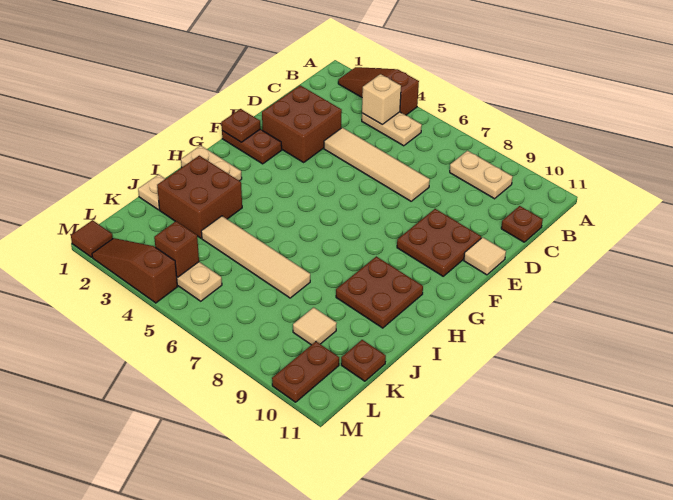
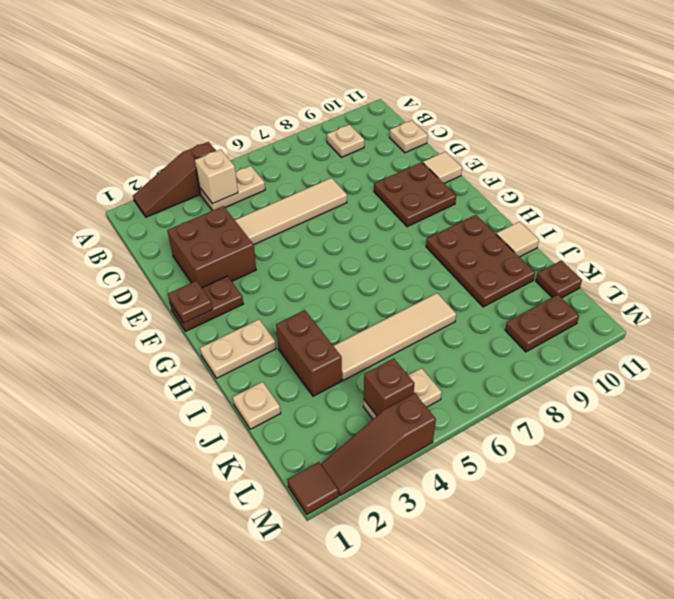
tan plate B8:B9 level 1 -> tan plate B9 level 1
brown plate C11 level 1 -> tan plate C11 level 1
brown plate H9:I10 level 1 -> brown plate H9:J10 level 1
brown brick I2:J3 level 1 -> brown brick I3:J3 level 1
tan tile K9 level 1 -> tan tile I11 level 1
brown plate L10:M10 level 1 -> brown plate L9:L10 level 1

